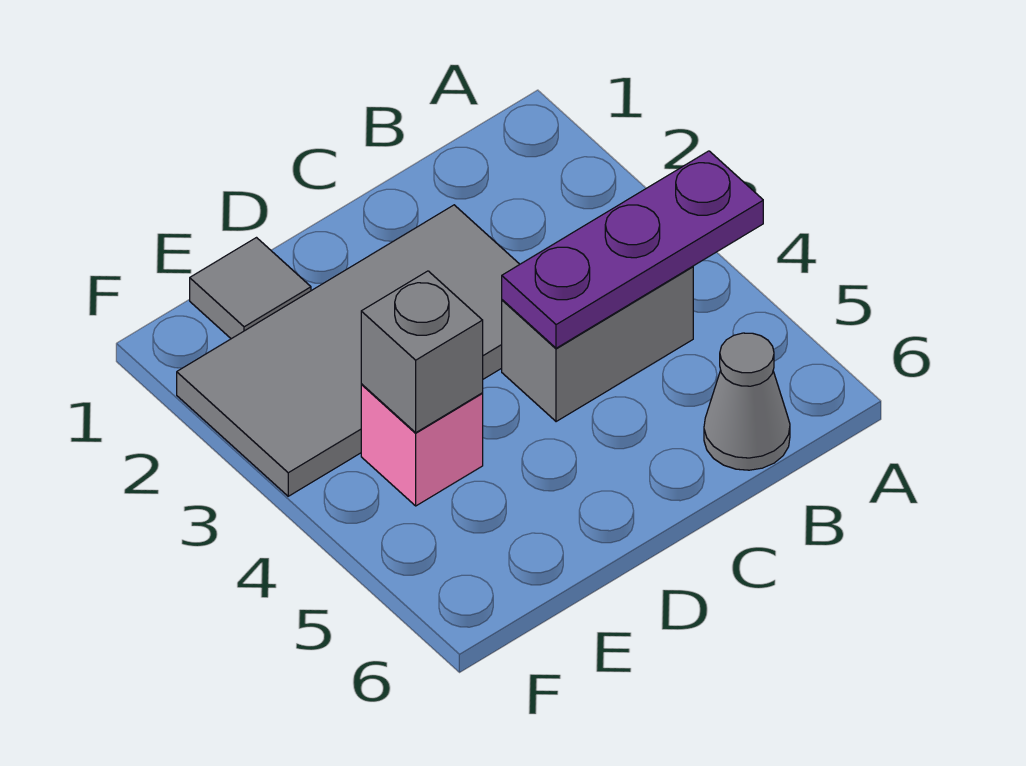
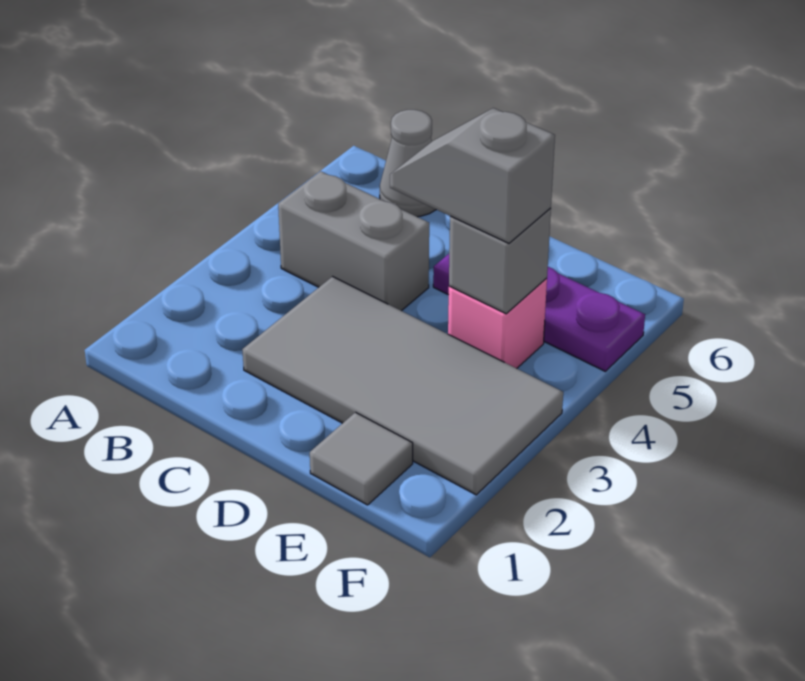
purple plate A4:C4 level 2 -> purple plate D5:F5 level 1
none -> grey slope D4:E4 level 3 top E

